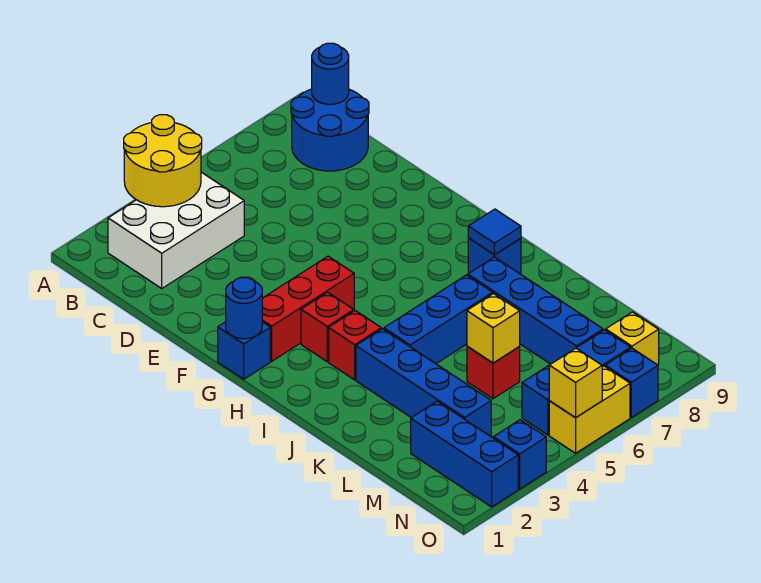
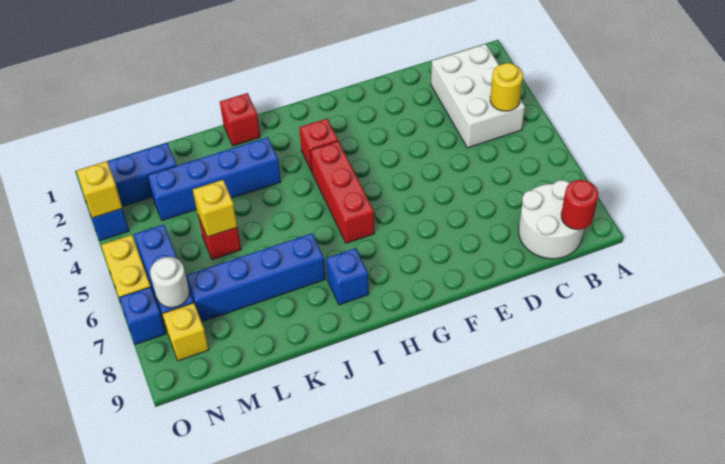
yellow round brick A3:B4 level 2 -> yellow round brick B4 level 2
blue round brick B8:C9 level 1 -> white round brick B8:C9 level 1
blue round brick B9 level 2 -> red round brick B9 level 2
blue brick G1 level 1 -> none
blue round brick G1 level 2 -> none
red brick G2:G4 level 1 -> red brick H4:H6 level 1
red brick I3 level 1 -> red brick J1 level 1
blue tile I8 level 2 -> none
blue brick J4:J6 level 1 -> none
none -> white round brick N7 level 2
yellow brick O5 level 2 -> yellow brick O3 level 2

